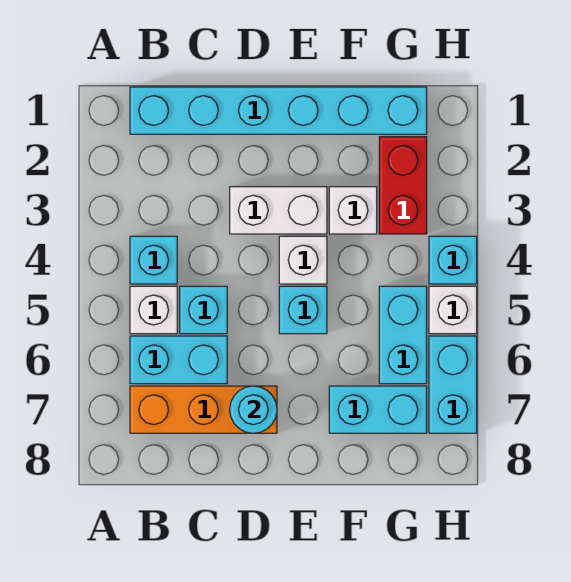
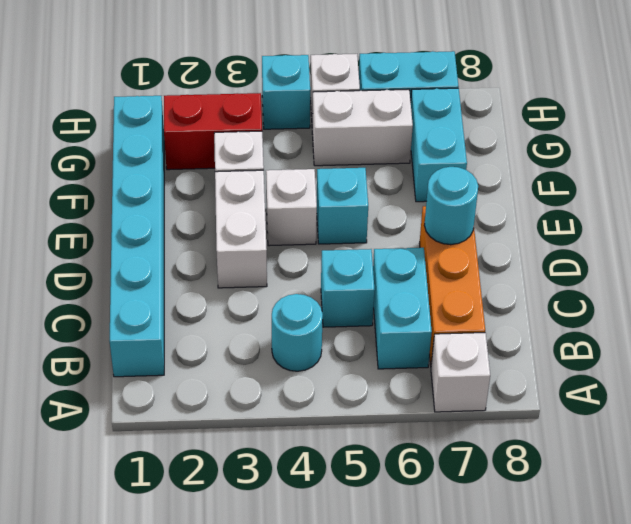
cyan brick B4 level 1 -> cyan round brick B4 level 1
white brick B5 level 1 -> white brick A7 level 1
cyan brick G5:G6 level 1 -> white brick G5:G6 level 1

